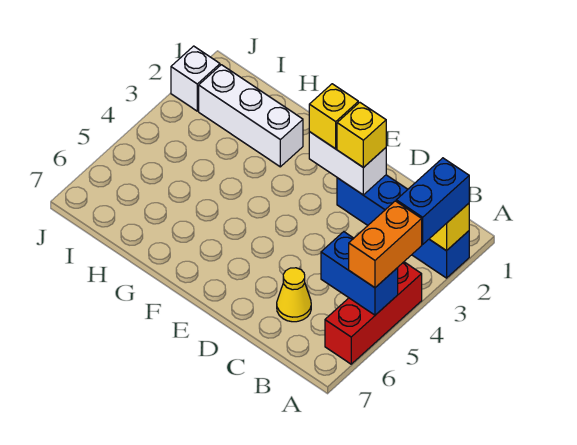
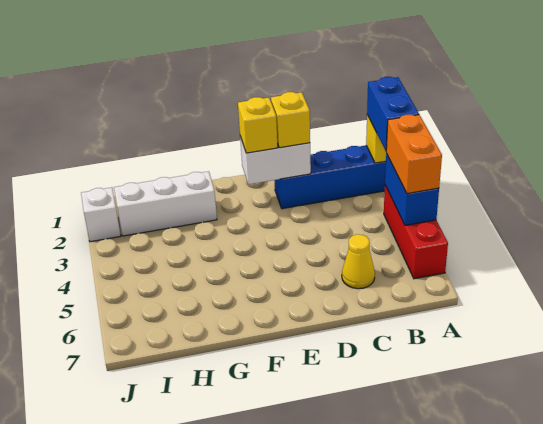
blue brick A5:B5 level 2 -> blue brick A4:A5 level 2

